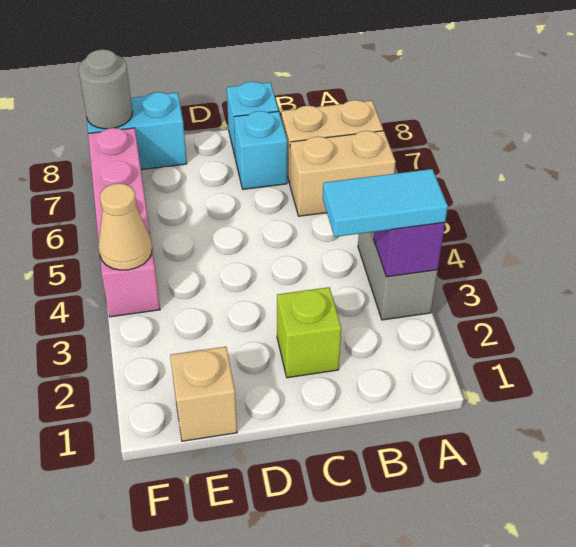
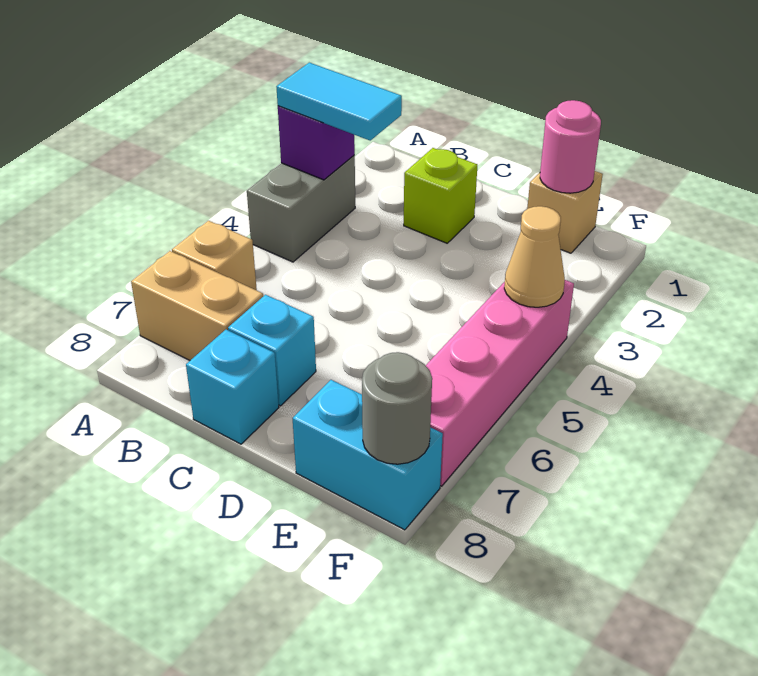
tan brick A6:B6 level 1 -> tan brick A6 level 1
none -> pink round brick E1 level 2

